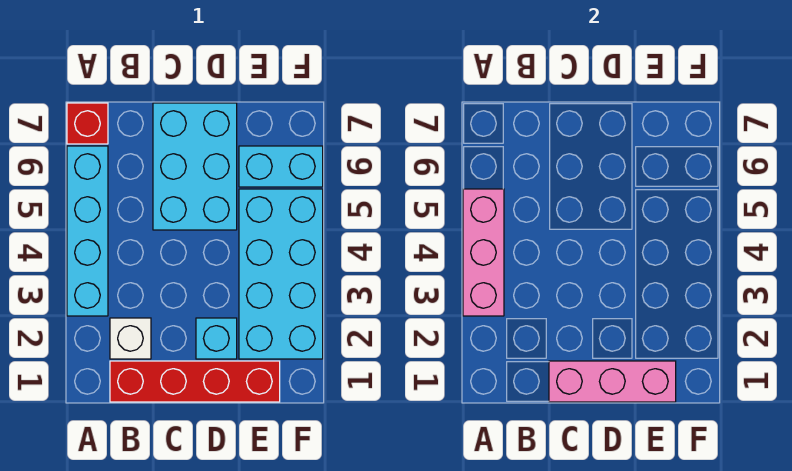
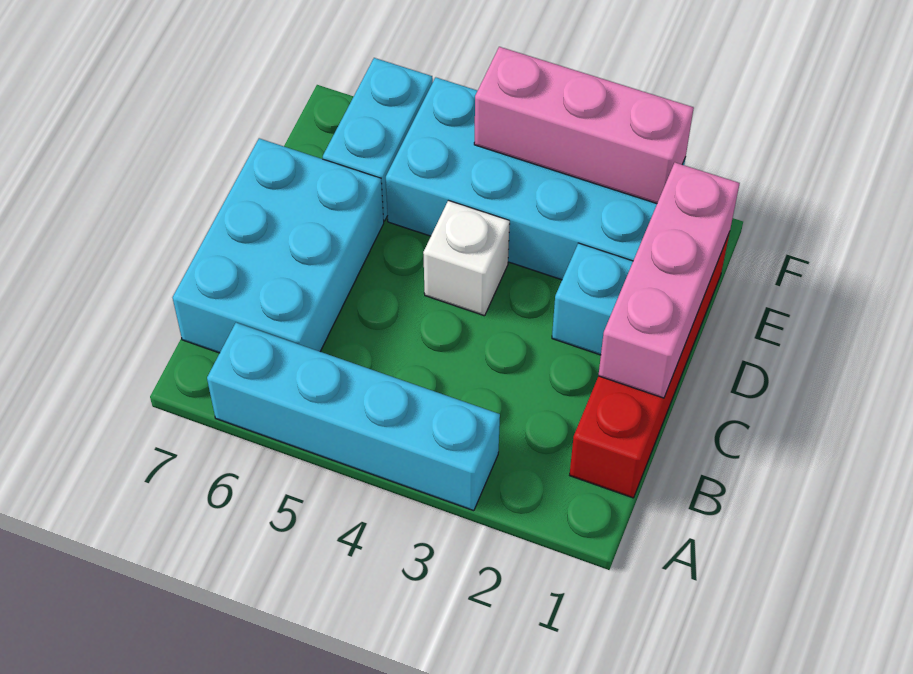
pink brick A3:A5 level 2 -> pink brick F2:F4 level 2
red brick A7 level 1 -> none
white brick B2 level 1 -> white brick D4 level 1
cyan brick C5:D7 level 1 -> cyan brick B6:D7 level 1

